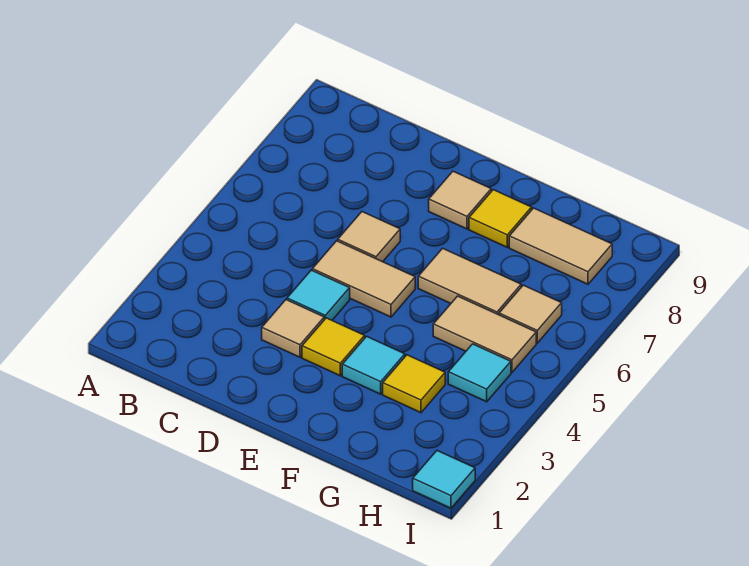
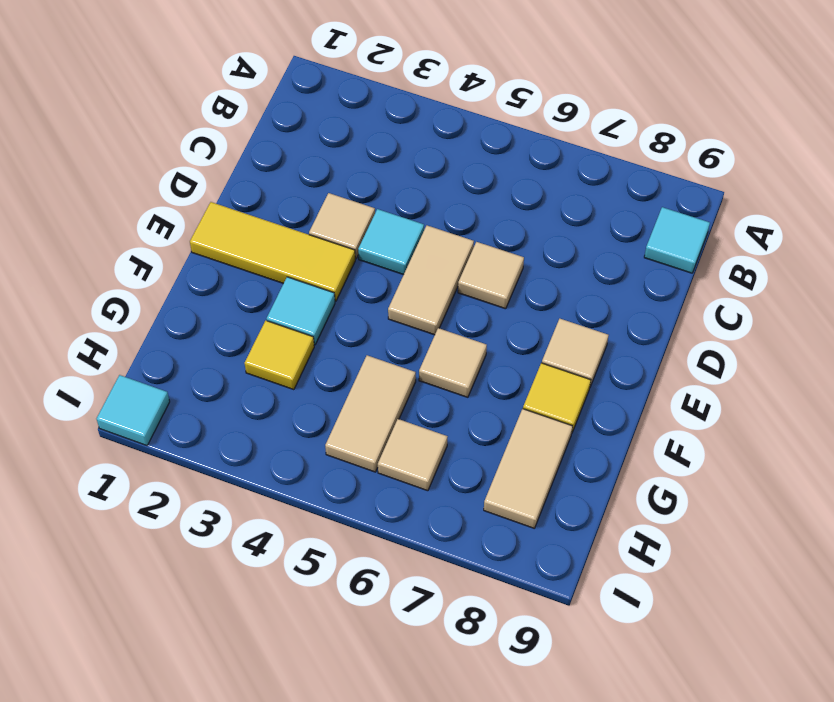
yellow tile E3 level 1 -> yellow tile E1:E3 level 1
tan tile F6:G6 level 1 -> tan tile F6 level 1
cyan tile H4 level 1 -> cyan tile B9 level 1

